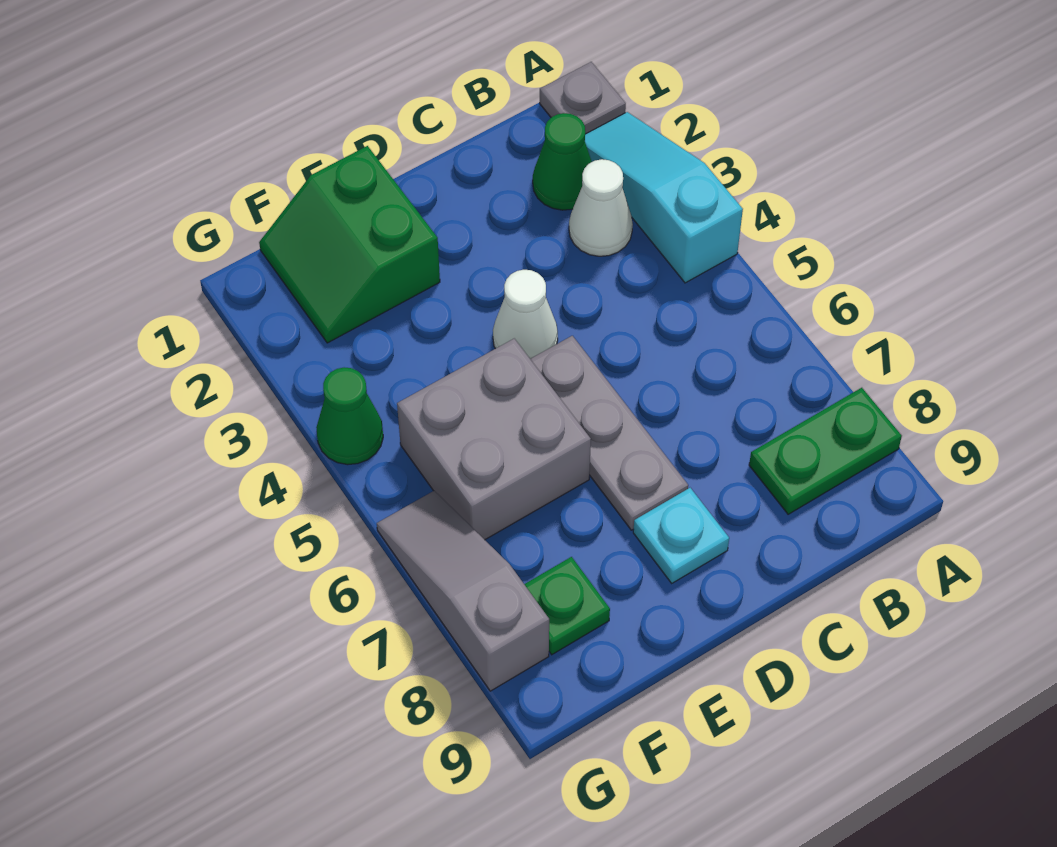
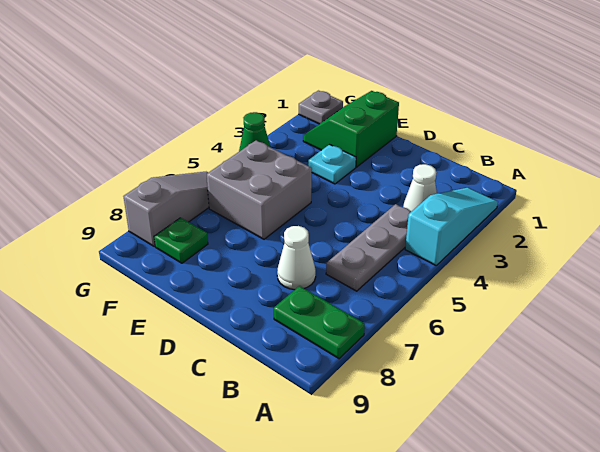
grey plate A1 level 1 -> grey plate G1 level 1
green cone B2 level 1 -> none
white cone D4 level 1 -> white cone C7 level 1
grey plate D5:D7 level 1 -> grey plate B4:B6 level 1
cyan plate D8 level 1 -> cyan plate E3 level 1

